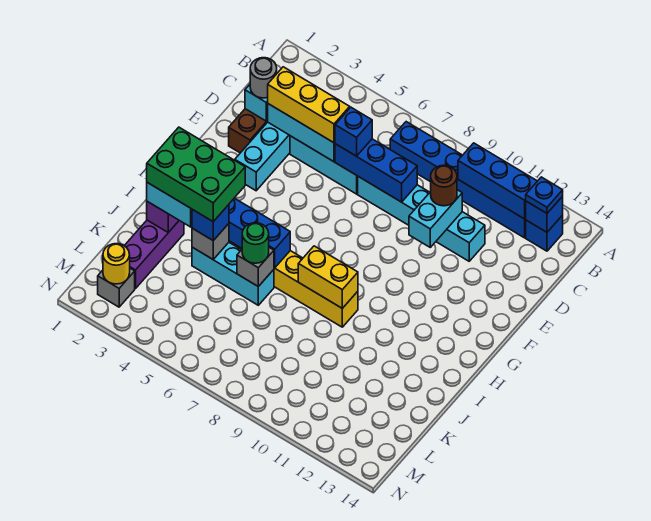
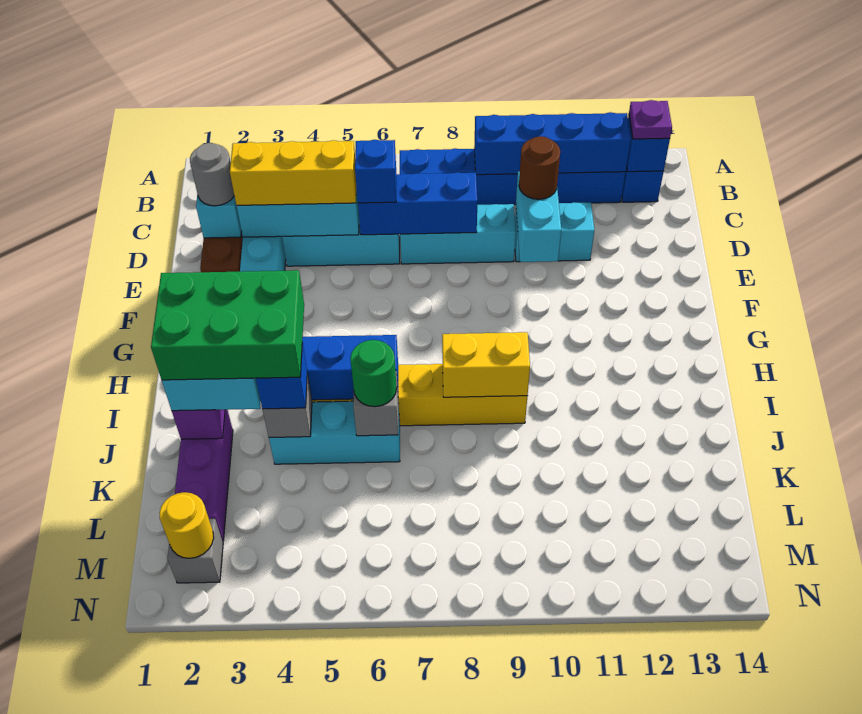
blue brick B10:B12 level 2 -> blue brick B9:B12 level 2
blue plate B13 level 3 -> purple plate B13 level 3

